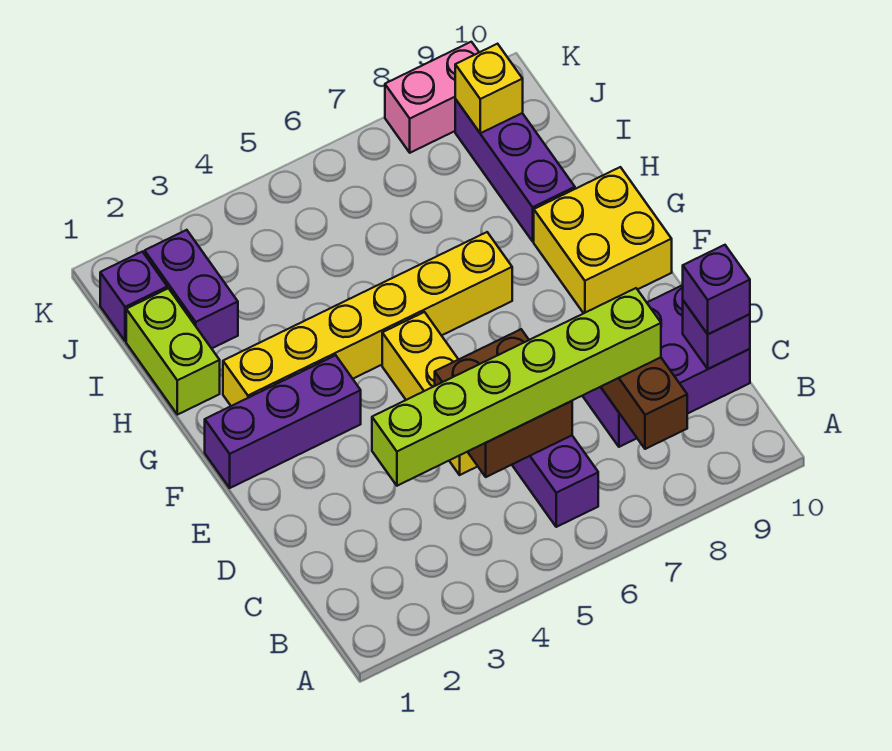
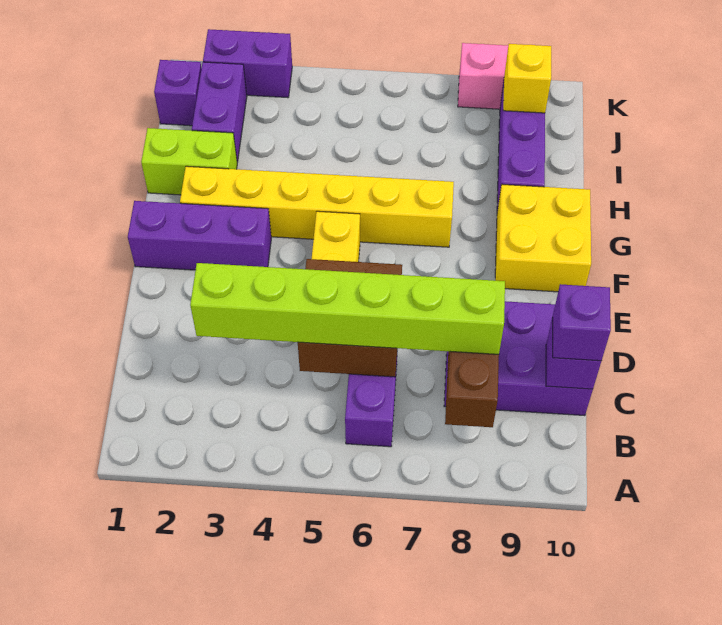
lime brick H1:I1 level 1 -> lime brick H1:H2 level 1
none -> purple brick K2:K3 level 1

